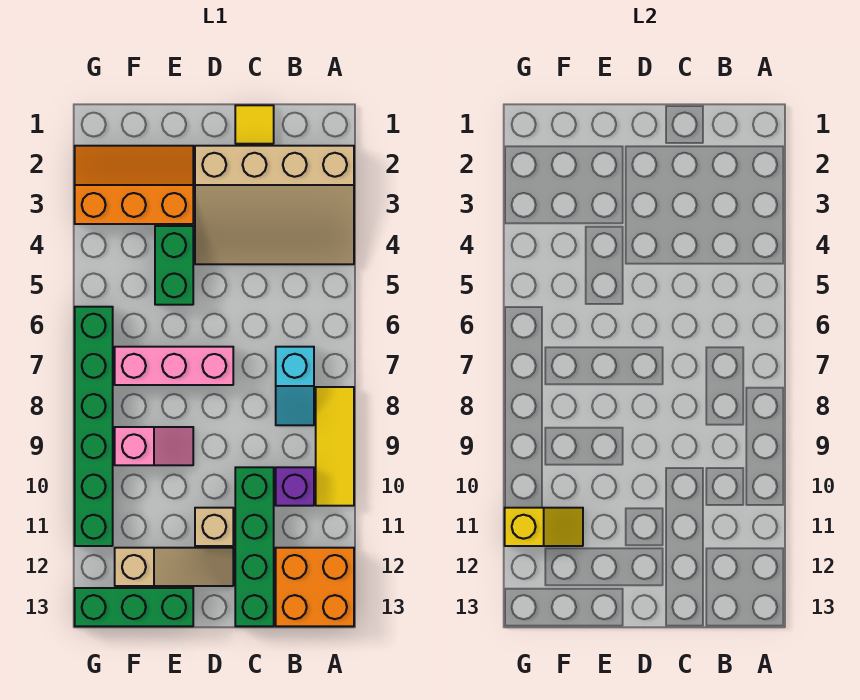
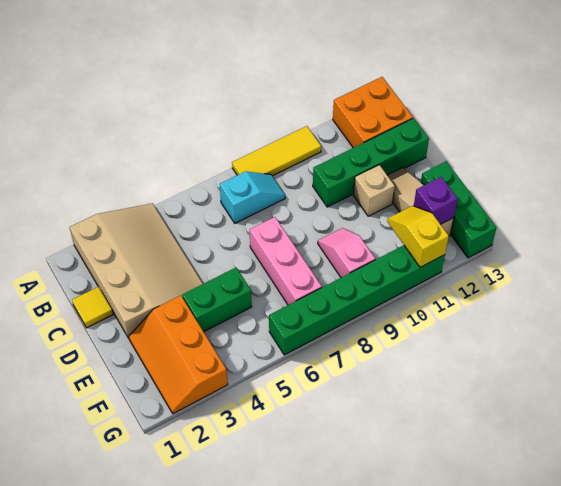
purple brick B10 level 1 -> purple brick F12 level 2

